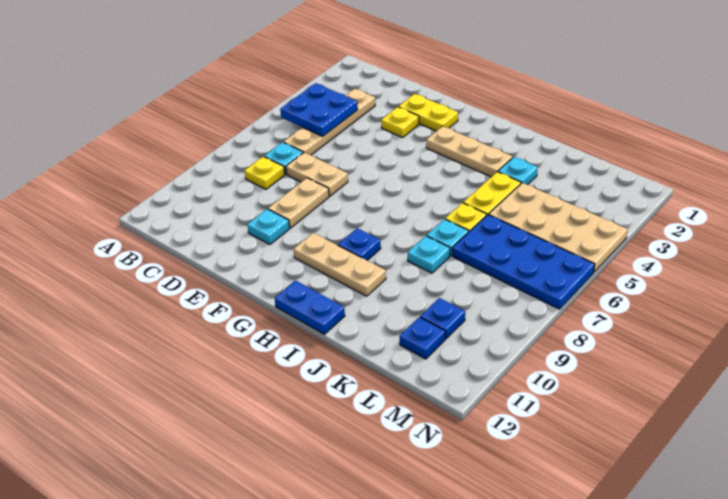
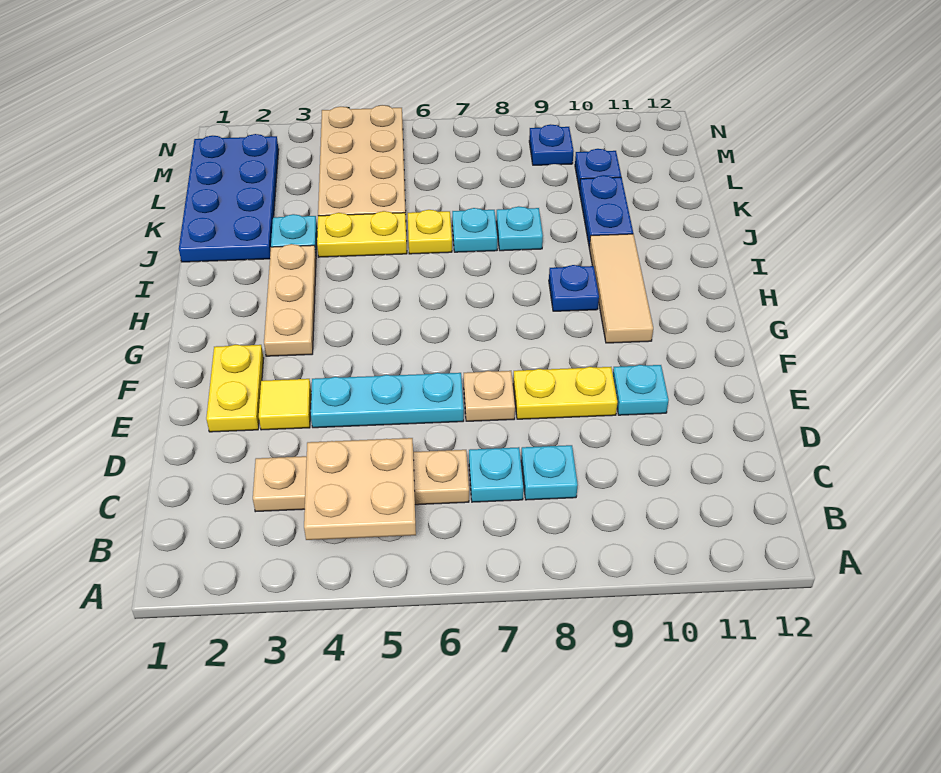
blue plate B4:C5 level 2 -> tan plate B4:C5 level 2
yellow plate C8 level 1 -> cyan plate C8 level 1
tan plate D7:E7 level 1 -> tan plate E7 level 1
yellow plate E3 level 1 -> yellow tile E3 level 1
none -> cyan plate E4:E6 level 1
tan plate E8:E9 level 1 -> yellow plate E8:E9 level 1
tan plate G10:I10 level 1 -> tan tile G10:I10 level 1
blue plate H12:I12 level 1 -> blue plate J10:K10 level 1
blue plate K6:N7 level 1 -> blue plate J1:M2 level 1
blue plate L11 level 1 -> blue plate M9 level 1

